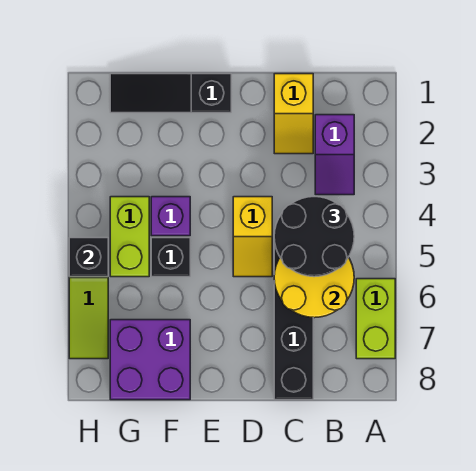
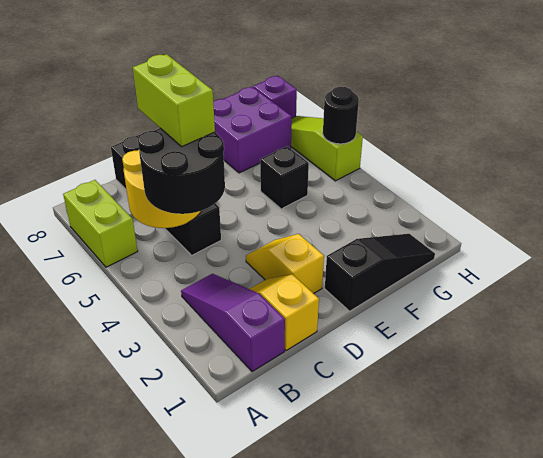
purple slope B2:B3 level 1 top 2 -> purple slope B1:B3 level 1 top 1
yellow slope D4:D5 level 1 top 4 -> yellow slope D2:D3 level 1 top 2
purple brick F4 level 1 -> purple brick H8 level 1
lime brick G4:G5 level 1 -> lime brick C5:C6 level 4
black brick H5 level 2 -> black round brick H5 level 2

